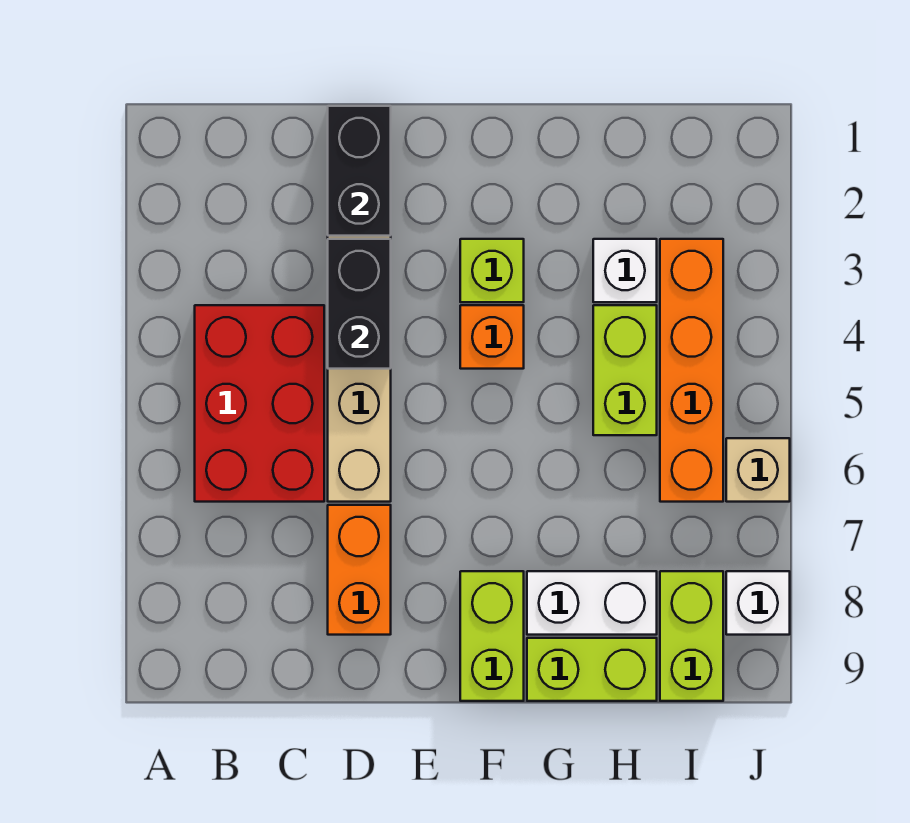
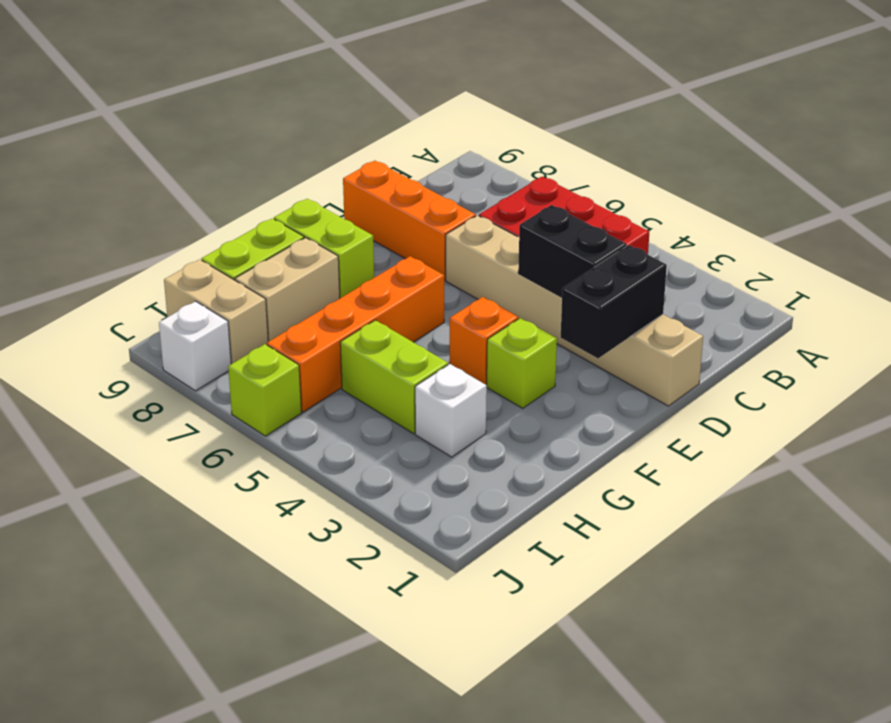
black brick D1:D2 level 2 -> black brick D2:E2 level 2
orange brick D7:D8 level 1 -> orange brick D7:D9 level 1
white brick G8:H8 level 1 -> tan brick G8:H8 level 1
orange brick I3:I6 level 1 -> orange brick F6:I6 level 1
lime brick I8:I9 level 1 -> tan brick I8:I9 level 1
tan brick J6 level 1 -> lime brick J6 level 1

